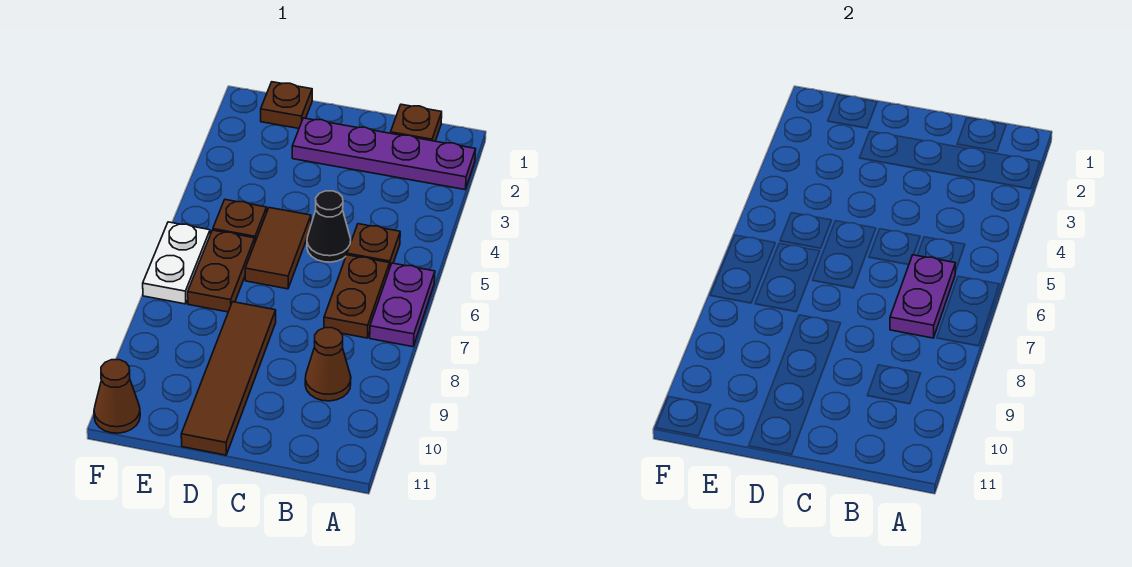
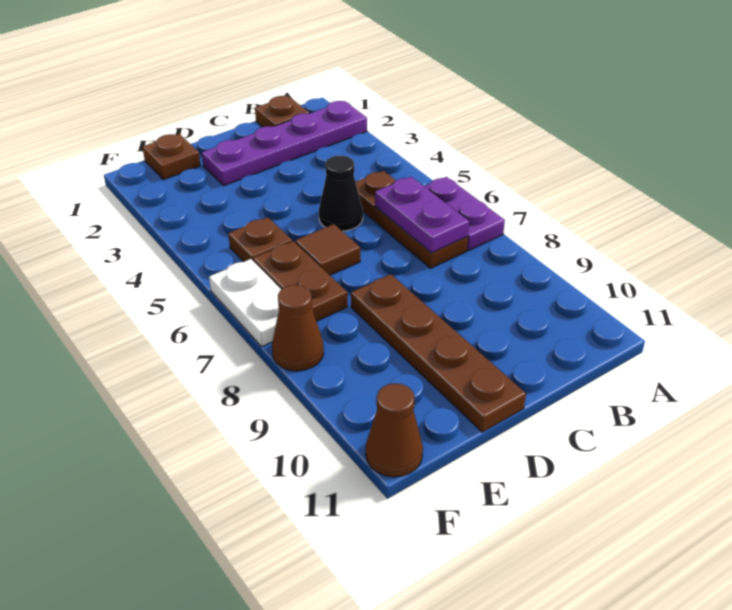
brown cone B9 level 1 -> brown cone F8 level 1
brown tile D5:D6 level 1 -> brown tile D6 level 1
brown tile D8:D11 level 1 -> brown plate D8:D11 level 1

